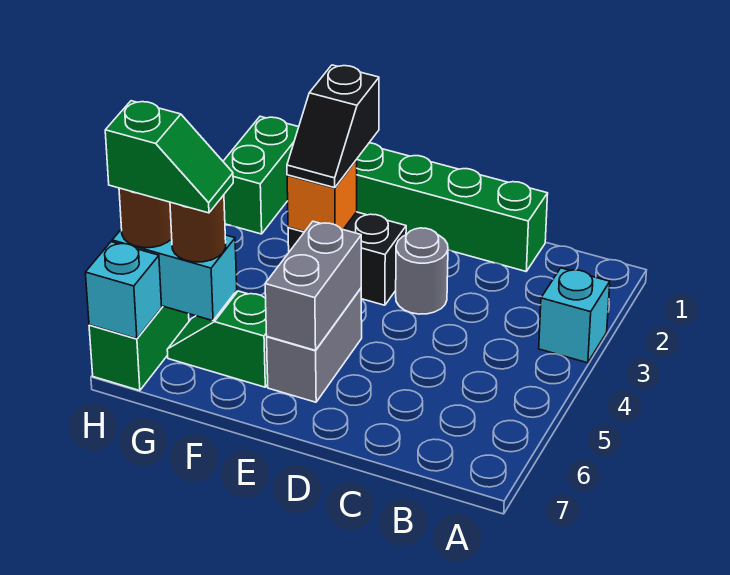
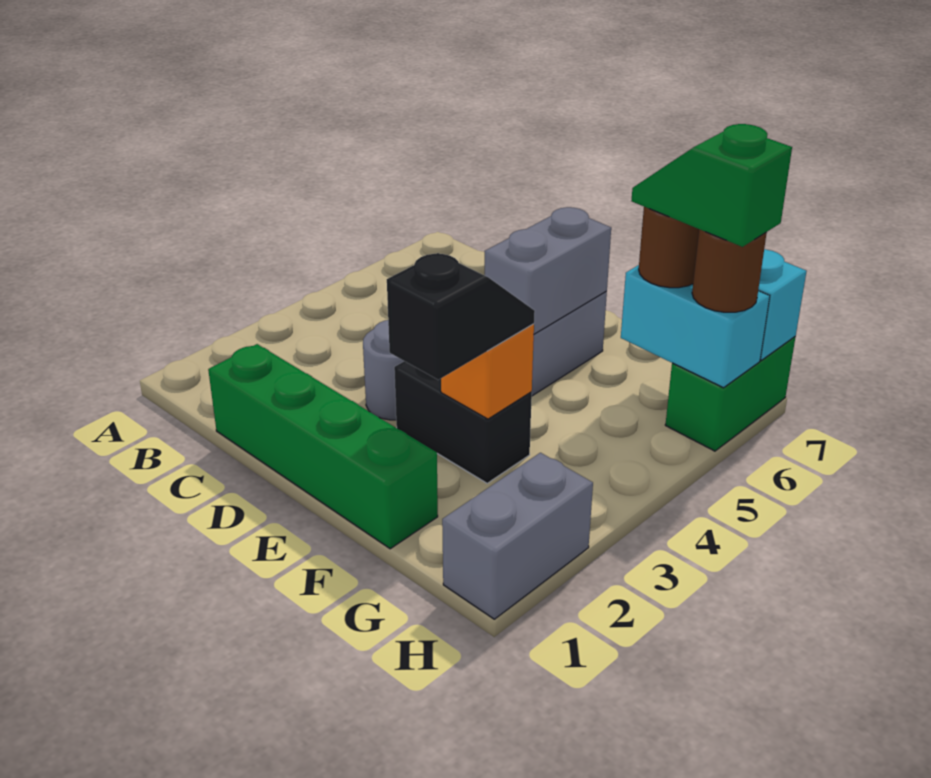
cyan brick A3 level 1 -> none
green slope F6:G6 level 1 top F -> none
green brick H1:H2 level 1 -> grey brick H1:H2 level 1

